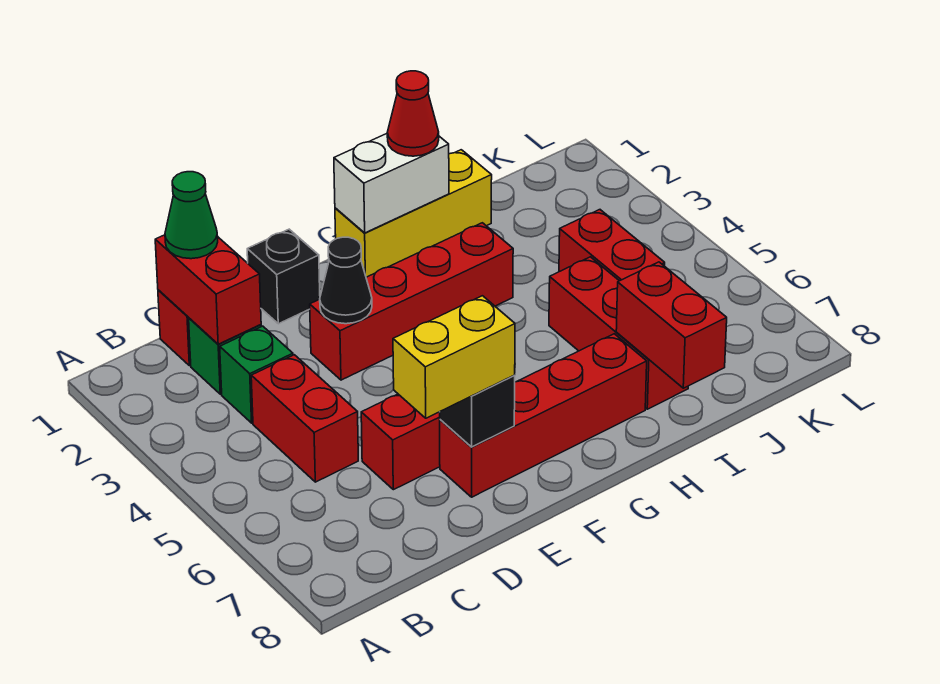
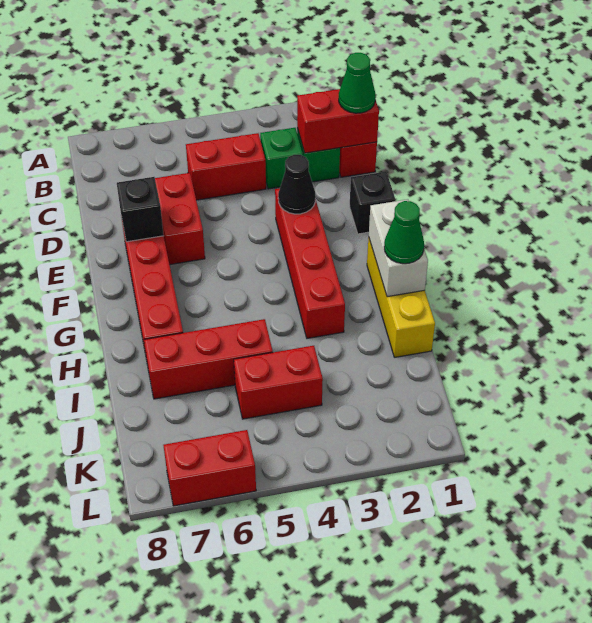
yellow brick D7:E7 level 3 -> none
red cone H1 level 3 -> green cone H1 level 3
red brick I7:I8 level 2 -> red brick L6:L7 level 1

